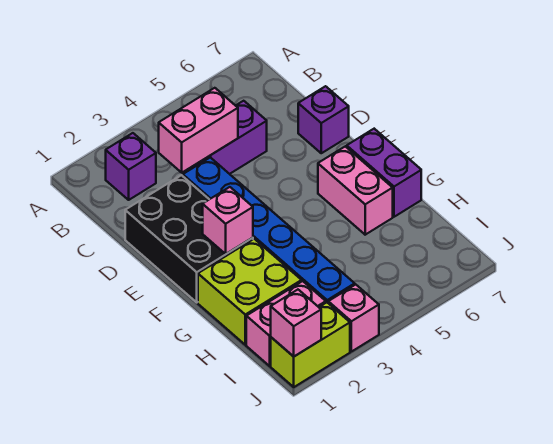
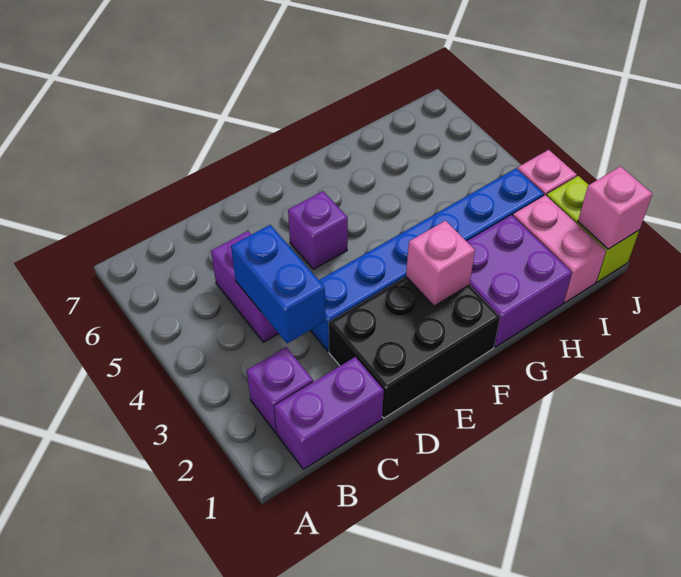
pink brick C3:C4 level 2 -> blue brick C3:C4 level 2
purple brick D7 level 1 -> purple brick E5 level 1
pink brick F6:G6 level 1 -> none
purple brick F7:G7 level 1 -> purple brick B1:C1 level 1
lime brick G1:H2 level 1 -> purple brick G1:H2 level 1

